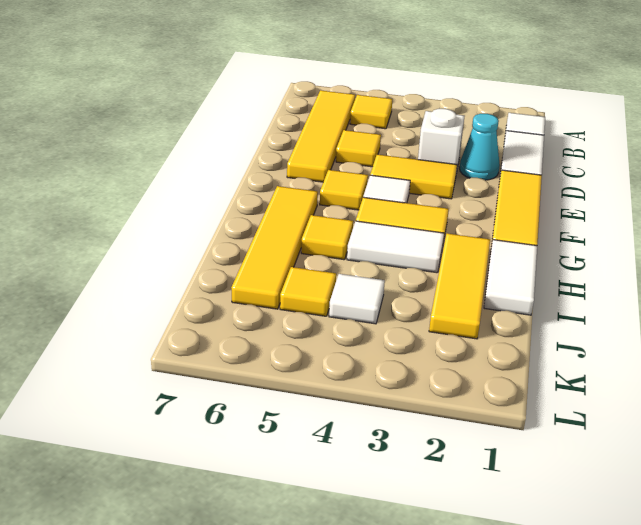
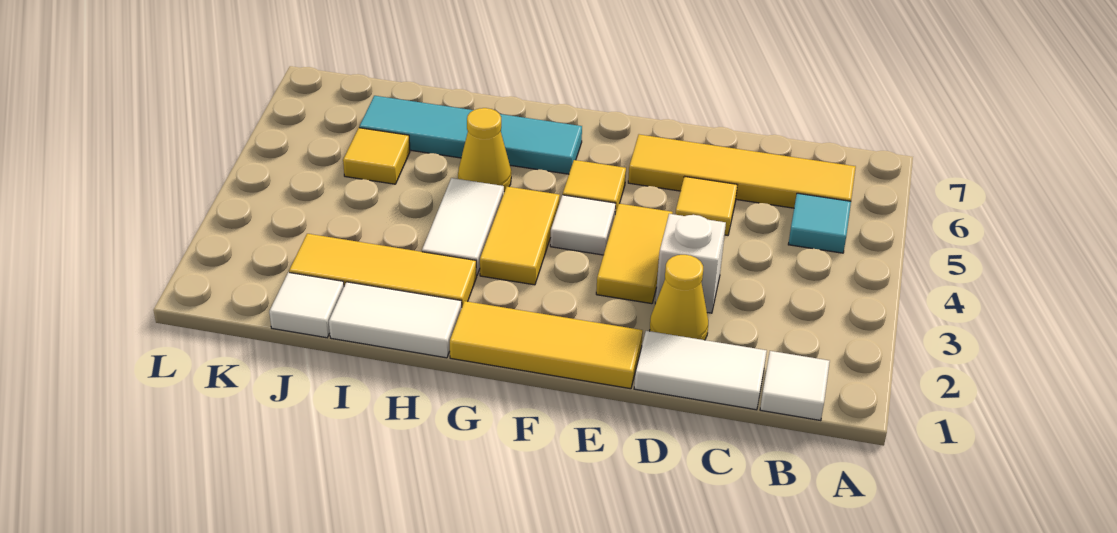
yellow tile B5 level 1 -> cyan tile B5 level 1
cyan cone D2 level 1 -> yellow cone D2 level 1
yellow tile G6:J6 level 1 -> cyan tile G6:J6 level 1
yellow tile H5 level 1 -> yellow cone H5 level 1
white tile J4 level 1 -> white tile J1 level 1

